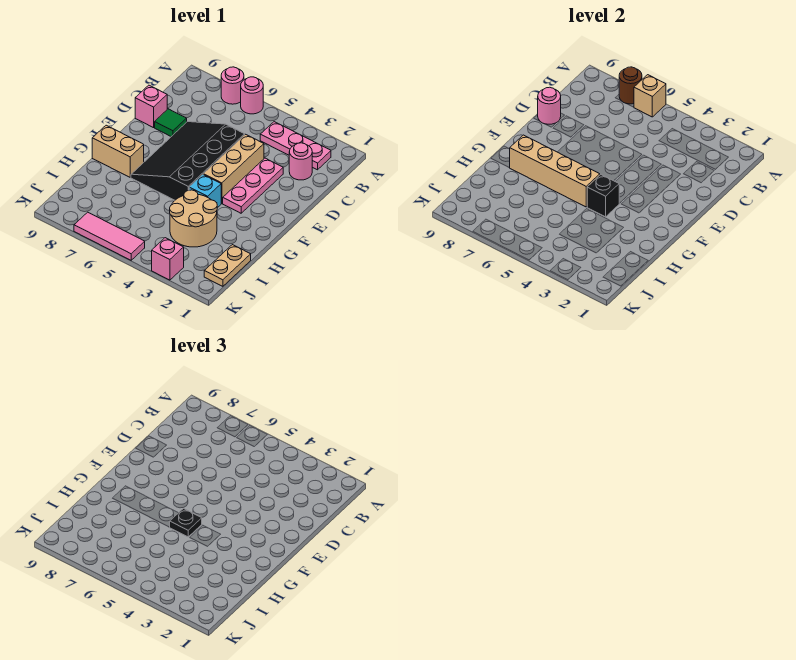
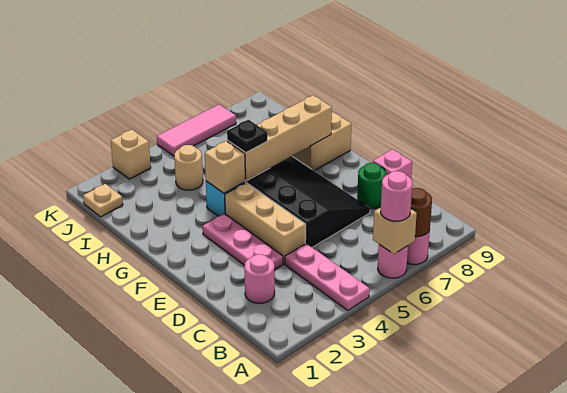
pink plate B2:B4 level 1 -> pink plate A4:C4 level 1
green tile D8 level 1 -> green round brick D8 level 1
pink round brick D9 level 2 -> pink round brick A6 level 3
black brick G4 level 2 -> tan brick G4 level 2
tan round brick H3:I4 level 1 -> tan round brick I4 level 1
tan plate I1:J1 level 1 -> tan plate J1 level 1
pink brick K3 level 1 -> tan brick K3 level 1

